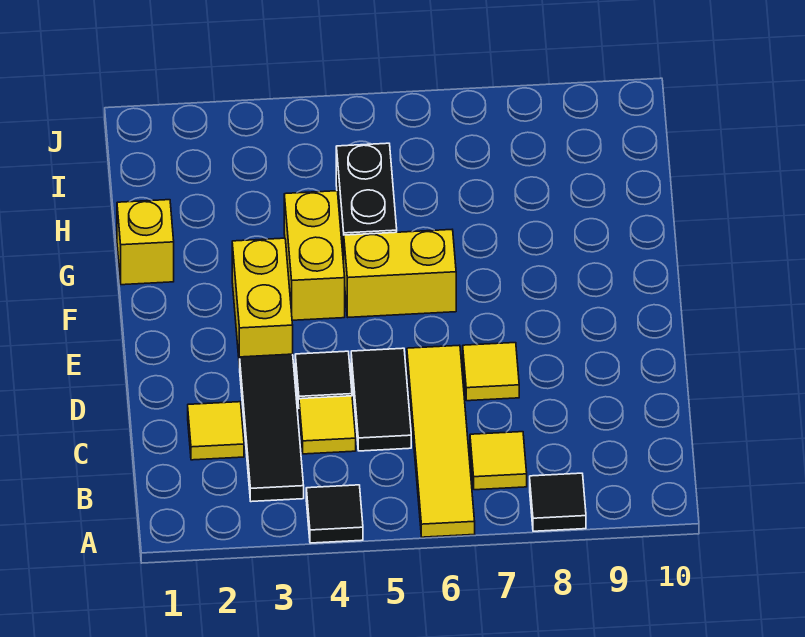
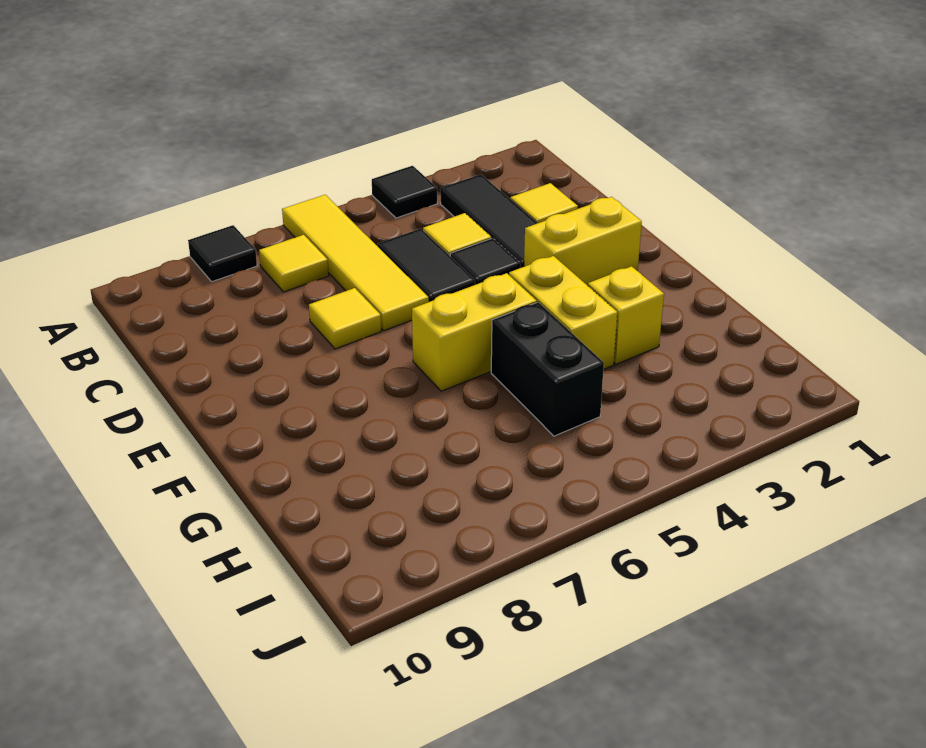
yellow brick E3:F3 level 1 -> yellow brick E2:E3 level 1
yellow brick G1 level 1 -> yellow brick G3 level 1

